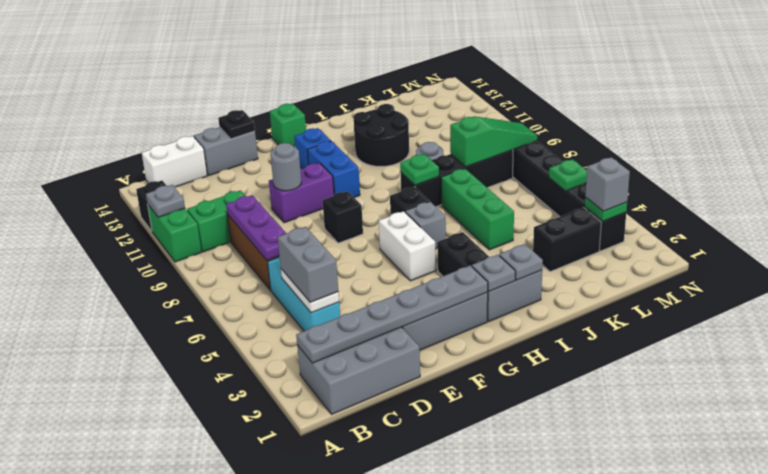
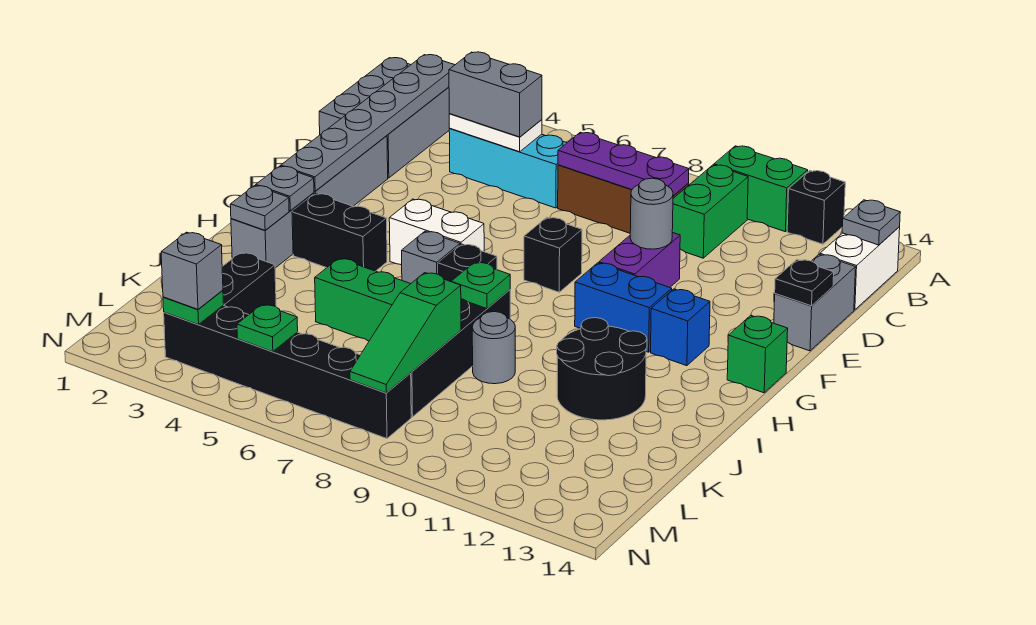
grey plate A11 level 2 -> grey plate B14 level 2

